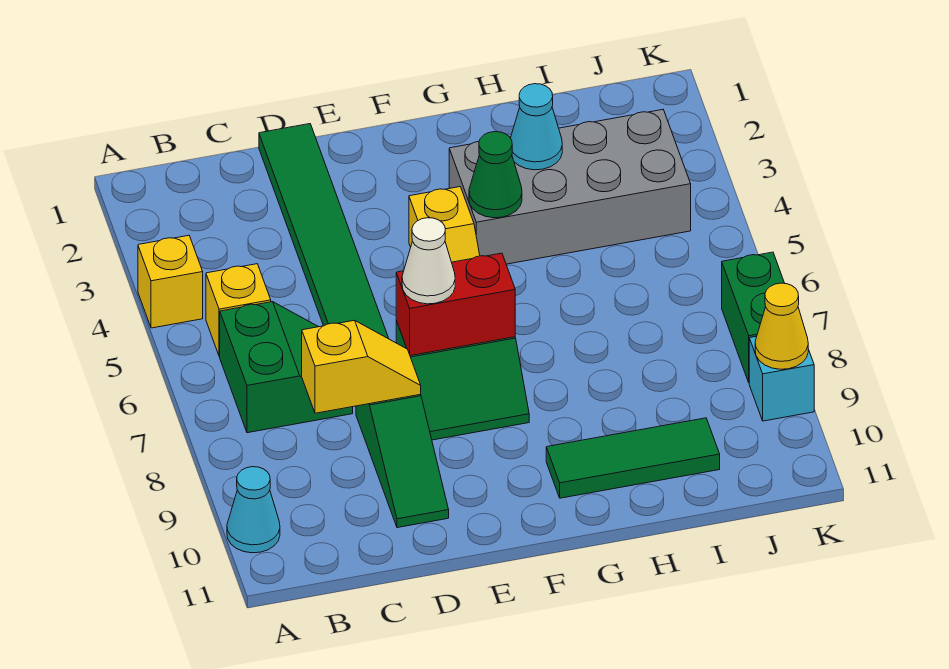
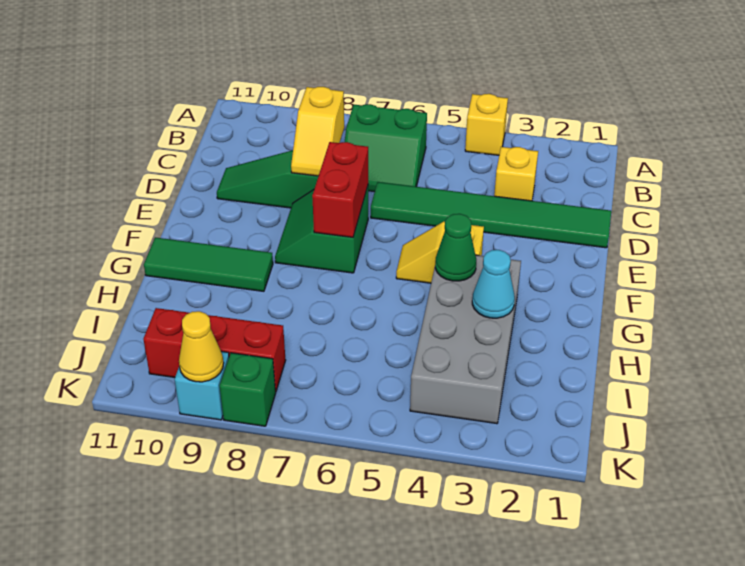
cyan cone A10 level 1 -> none
yellow brick B5 level 1 -> yellow brick C3 level 1
white cone E7 level 3 -> none
green tile G10:I10 level 1 -> green tile G9:G11 level 1
none -> red brick J8:J10 level 1
green brick K7:K8 level 1 -> green brick K8 level 1

